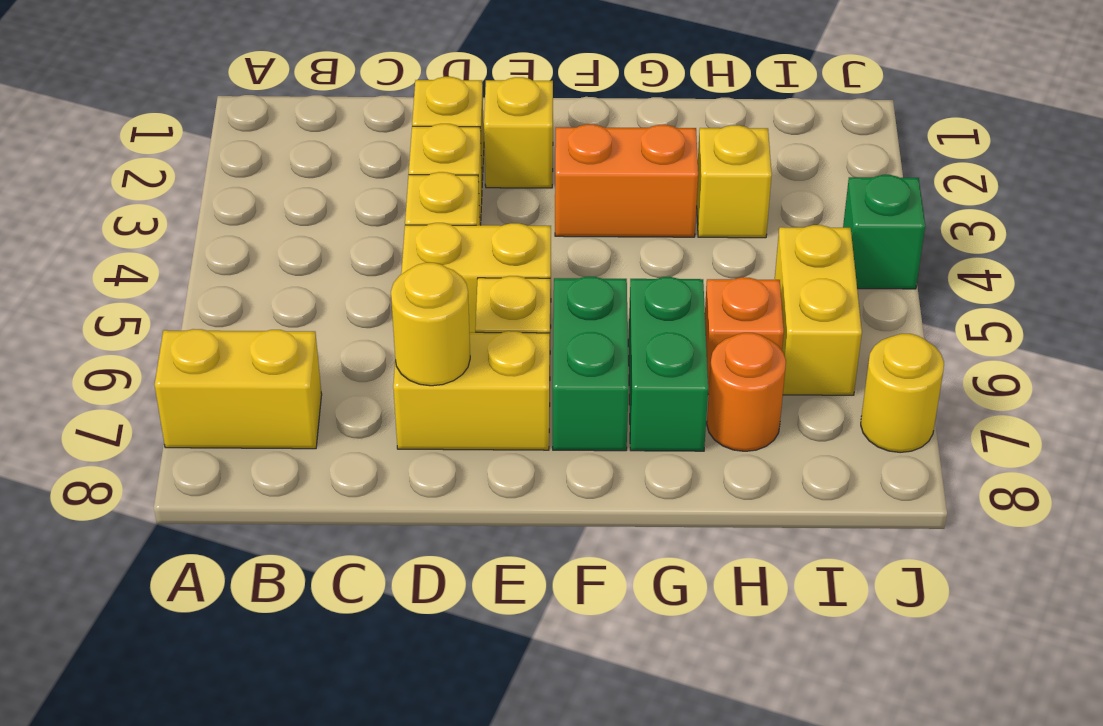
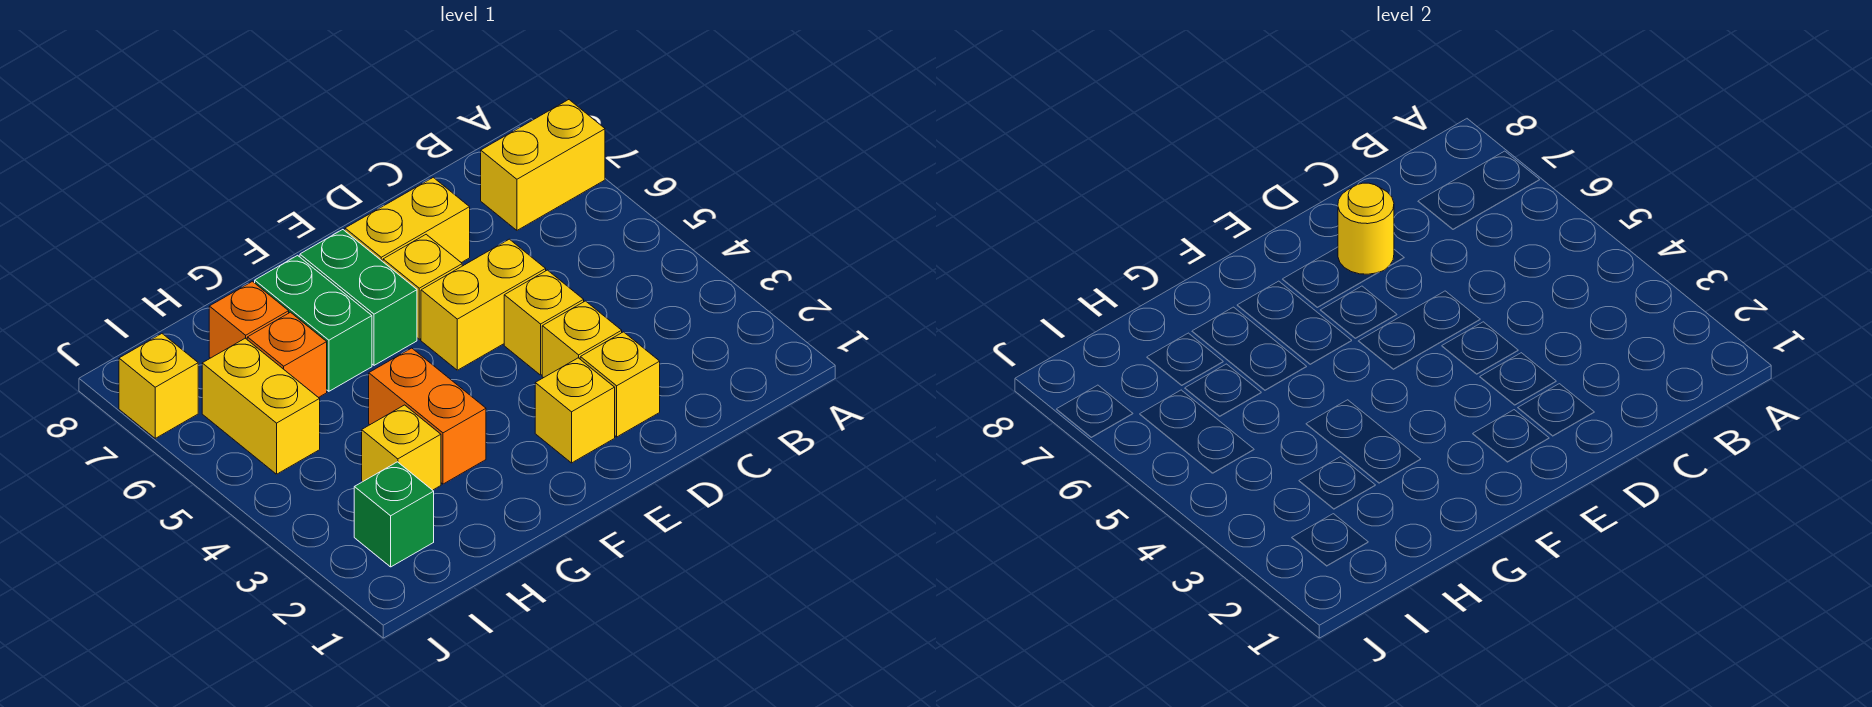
orange brick F3:G3 level 1 -> orange brick G3:G4 level 1
orange round brick H7 level 1 -> orange brick H7 level 1
green brick J4 level 1 -> green brick I2 level 1
yellow round brick J7 level 1 -> yellow brick J7 level 1

